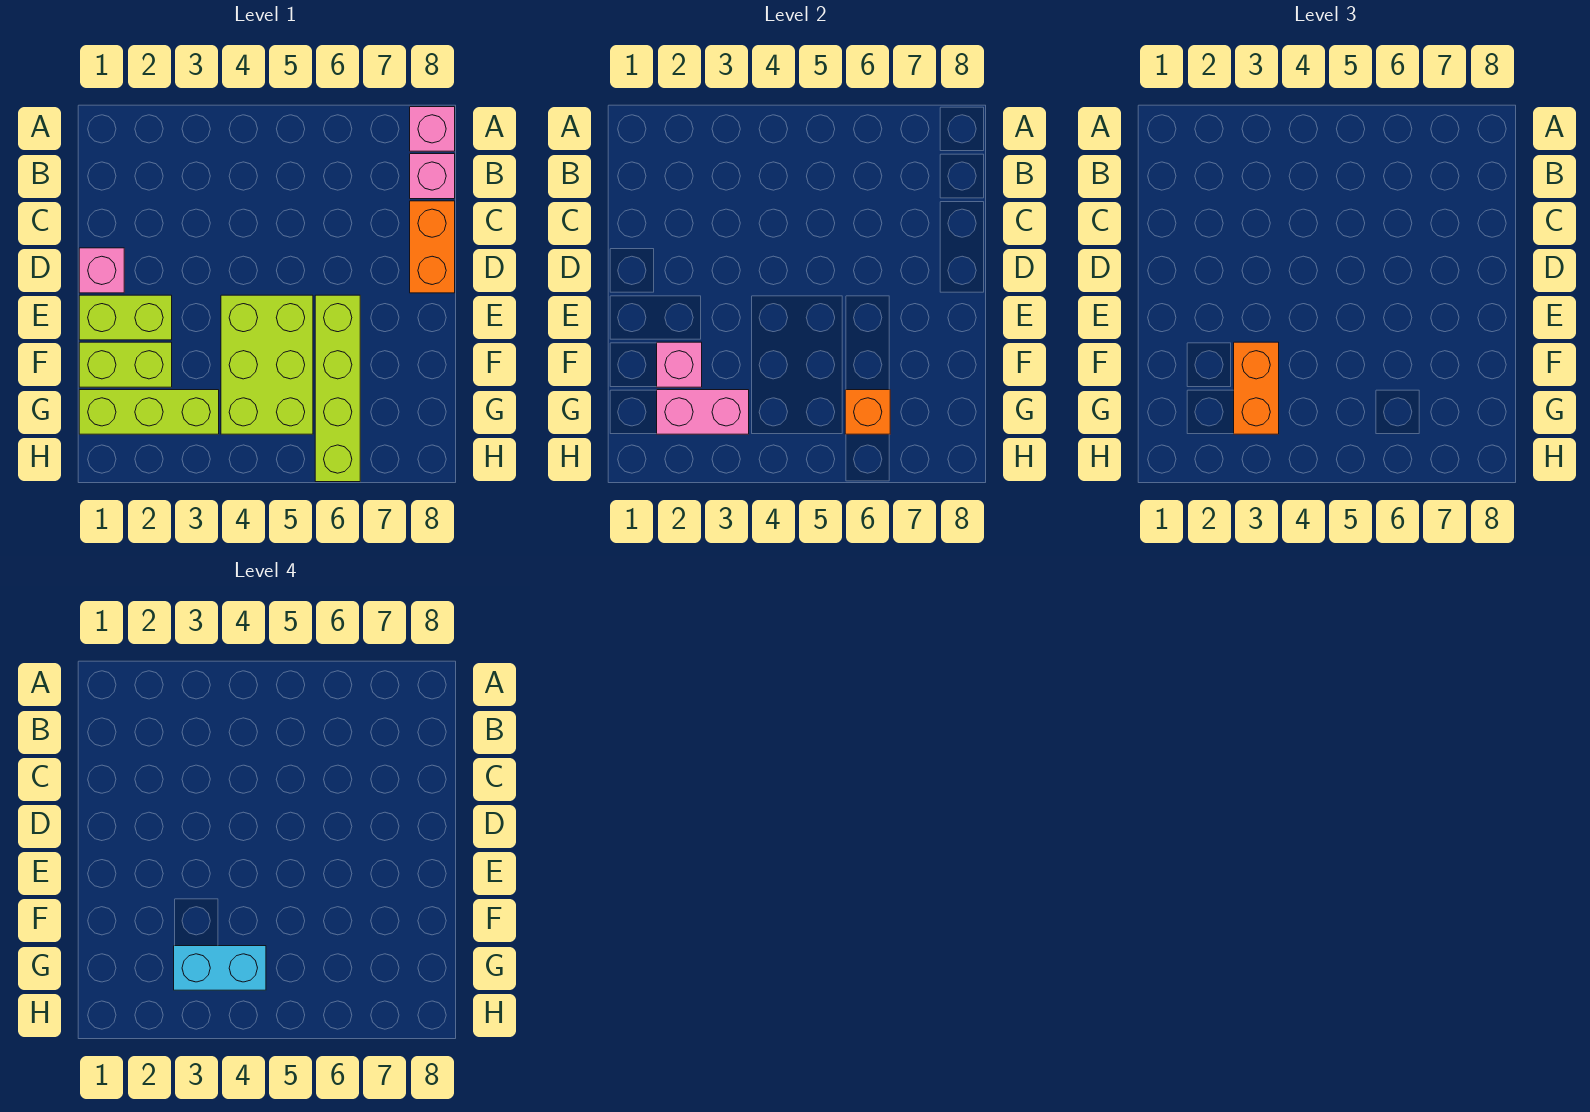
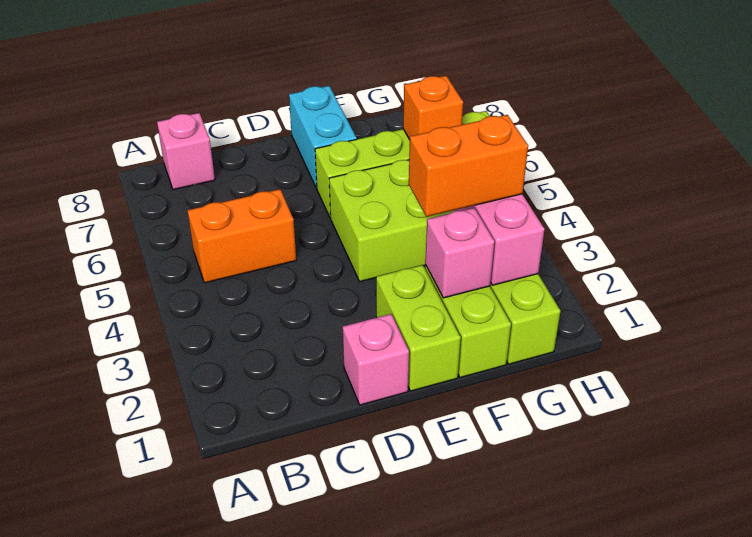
pink brick A8 level 1 -> none
orange brick C8:D8 level 1 -> orange brick B5:C5 level 1
cyan brick G3:G4 level 4 -> cyan brick E7:E8 level 1

